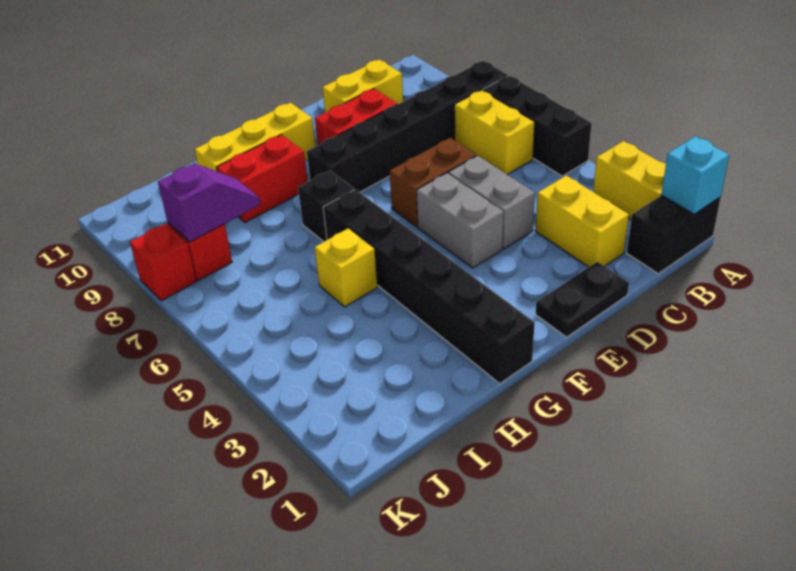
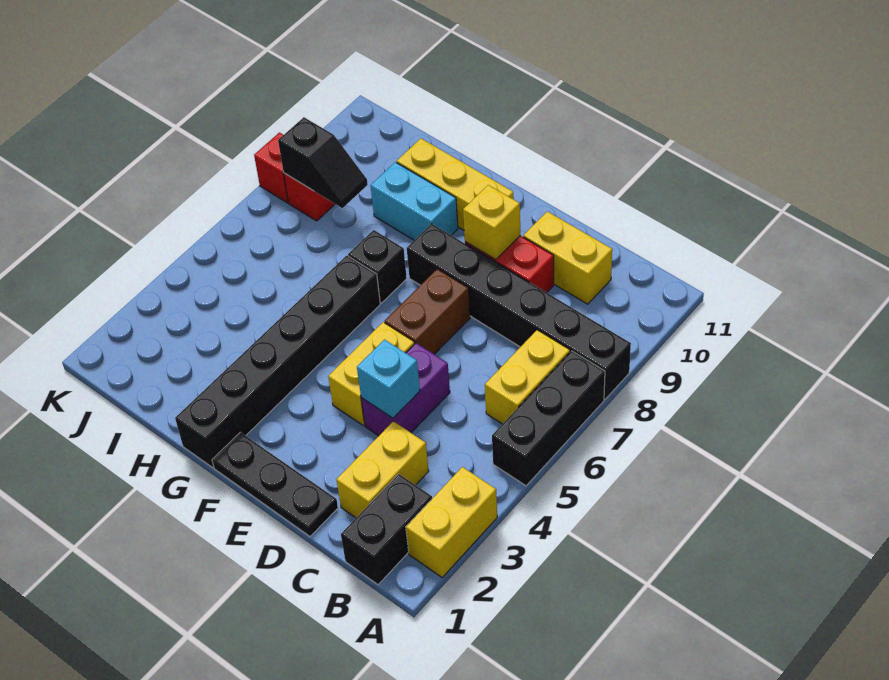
black brick A1:B1 level 1 -> black brick B1:B2 level 1
cyan brick A1 level 2 -> cyan brick D4 level 2
black plate D1:E1 level 1 -> black plate D1:F1 level 1
grey brick D4:D5 level 1 -> purple brick D4:D5 level 1
brown brick D6:E6 level 1 -> brown brick E6:E7 level 1
grey brick E4:E5 level 1 -> yellow brick E4:E5 level 1
red brick G9:H9 level 1 -> cyan brick G9:H9 level 1
yellow brick H5 level 1 -> yellow brick E9 level 2
purple slope I8:J8 level 2 top J -> black slope I8:J8 level 2 top J

